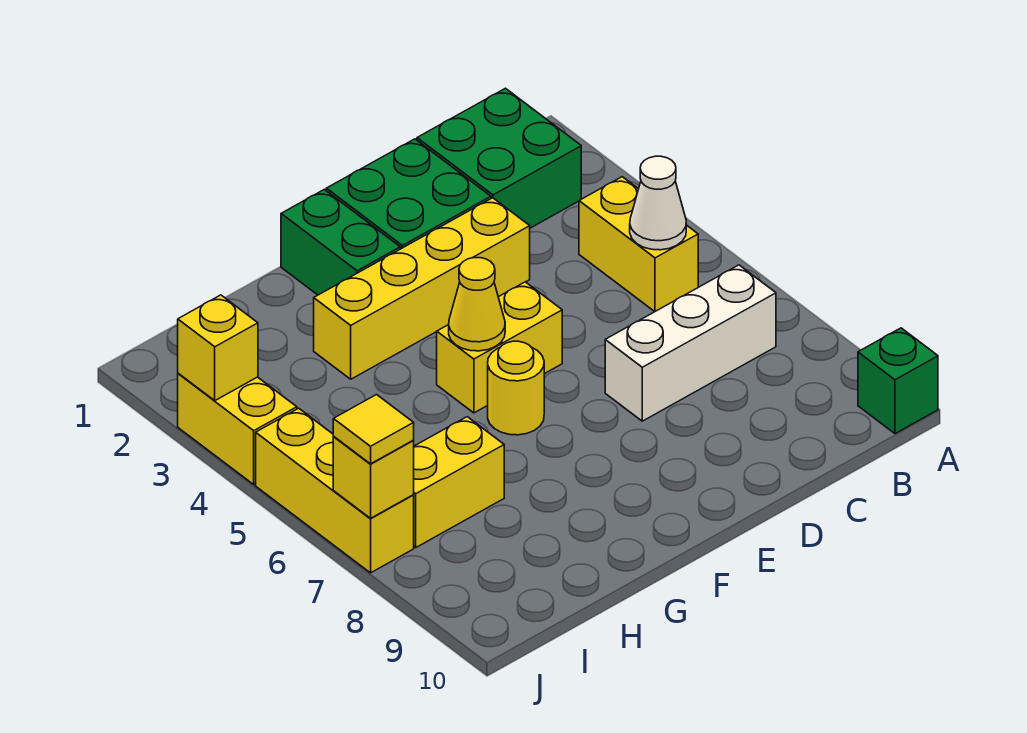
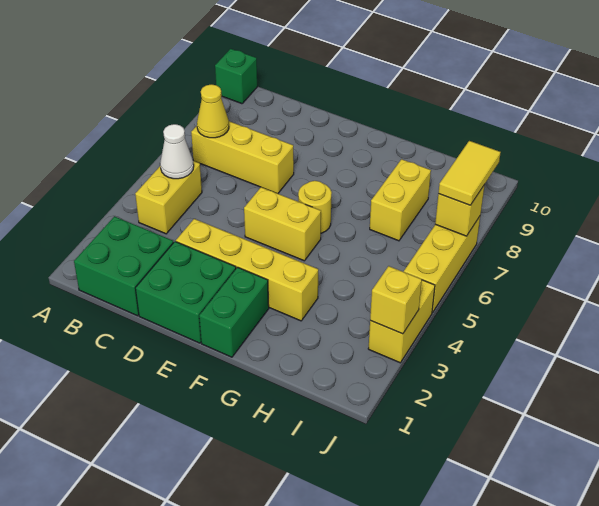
white brick B7:D7 level 1 -> yellow brick B7:D7 level 1
yellow cone F5 level 2 -> yellow cone B7 level 2
yellow brick H7:I7 level 1 -> yellow brick H7:H8 level 1
yellow tile J7 level 3 -> yellow tile J7:J8 level 3

